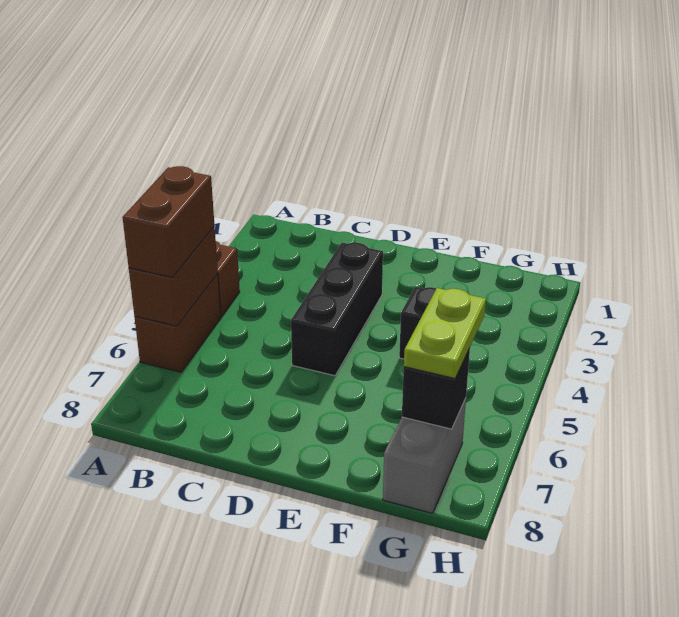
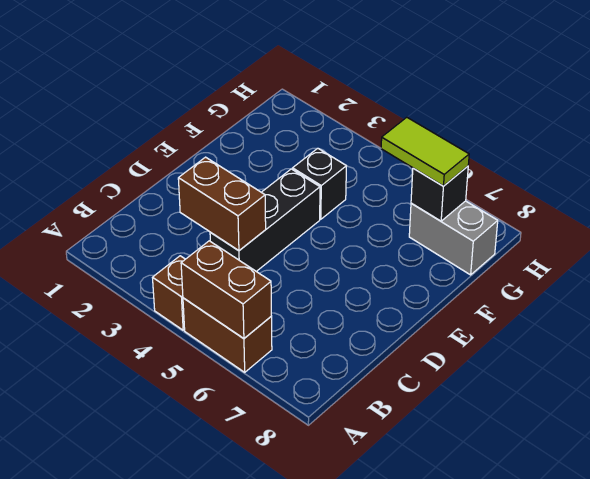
brown brick A5:A6 level 3 -> brown brick C3:C4 level 2
black brick D3:D5 level 1 -> black brick C4:E4 level 1
lime plate G6:G7 level 3 -> lime tile G6:G7 level 3

